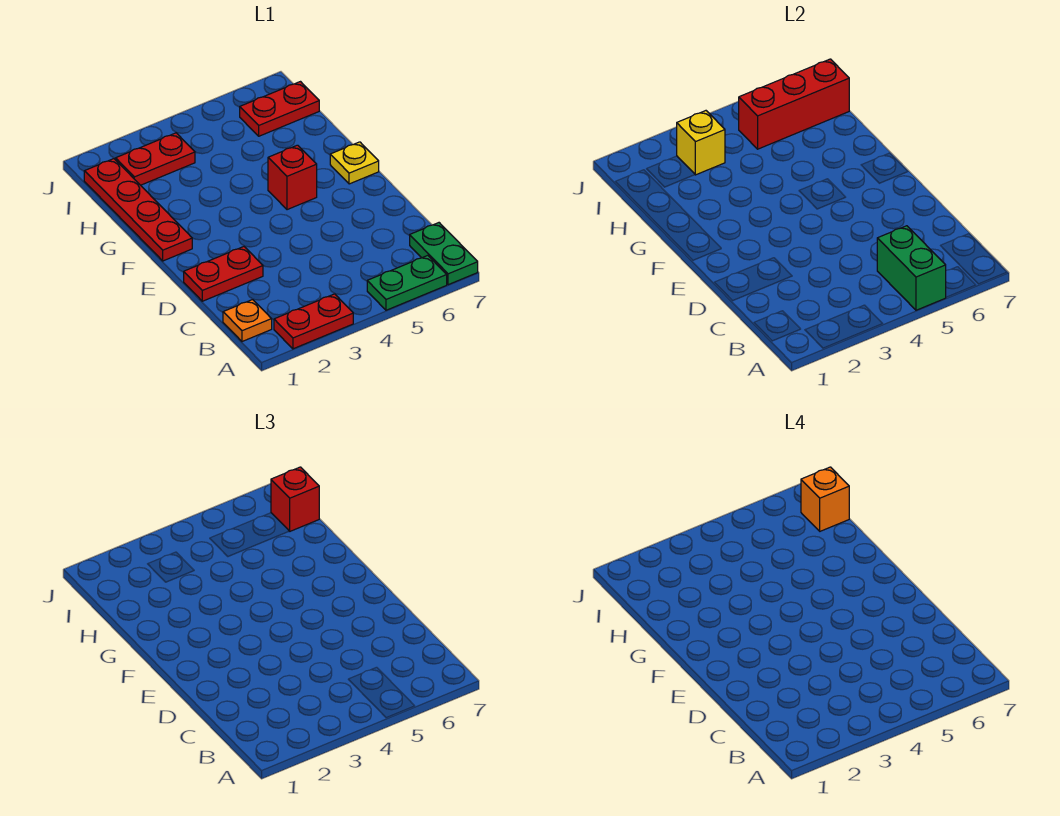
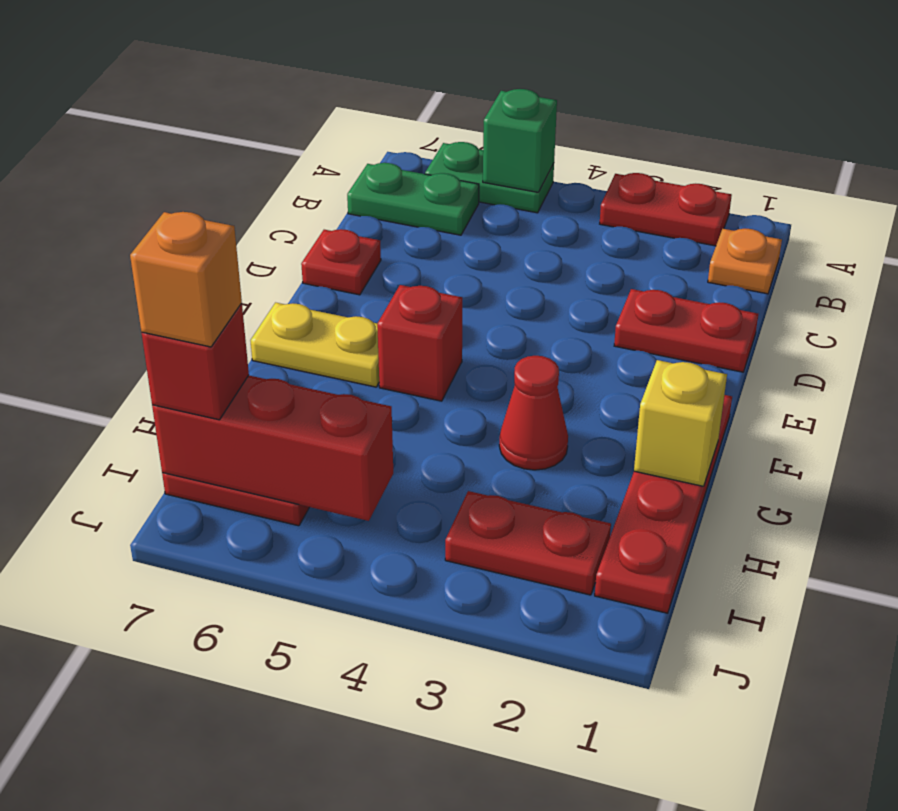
green brick A5:B5 level 2 -> green brick A5 level 2
green plate A7:B7 level 1 -> green plate B6:B7 level 1
none -> red plate D7 level 1
yellow plate F7 level 1 -> yellow plate F6:F7 level 1
none -> red cone G3 level 1
yellow brick I3 level 2 -> yellow brick G1 level 2

